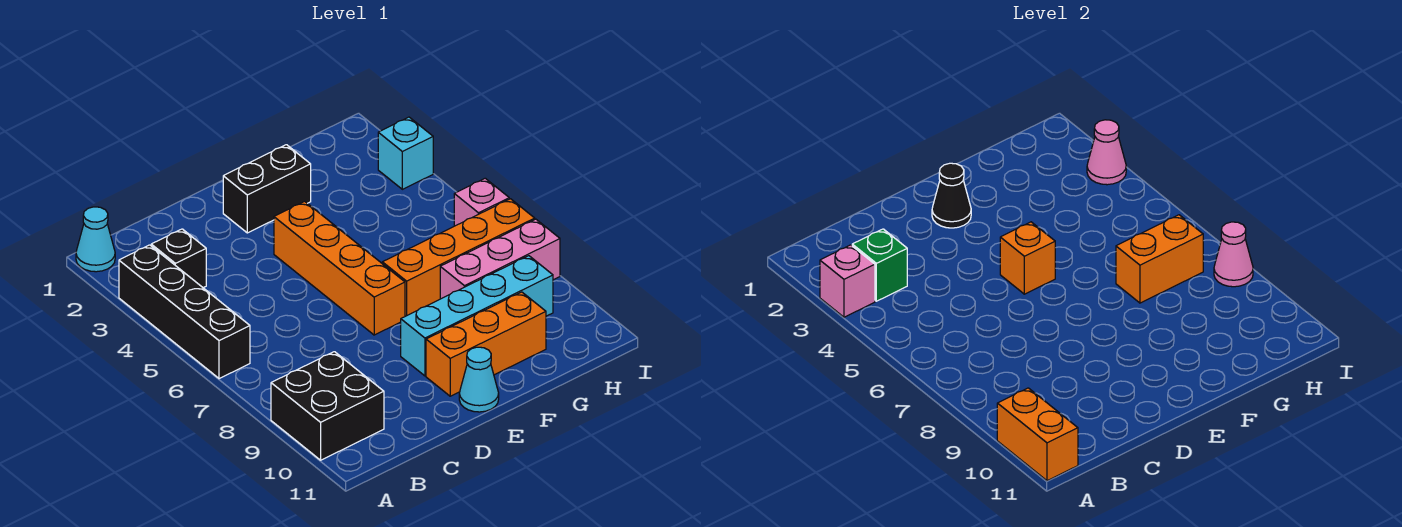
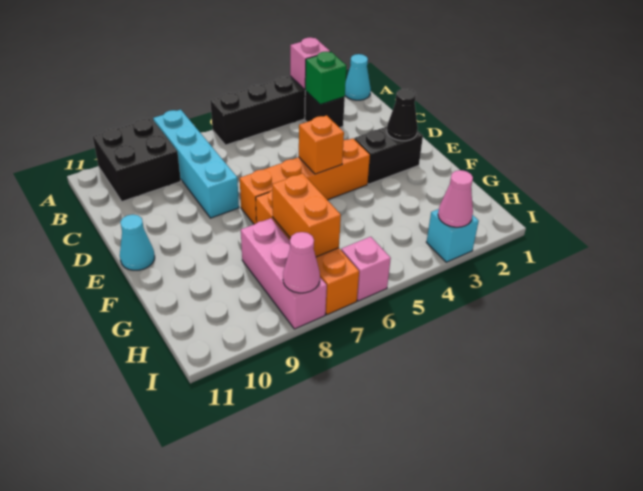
orange brick A10:A11 level 2 -> none
black brick E2:F2 level 1 -> black brick E2:E3 level 1
cyan brick E9:H9 level 1 -> cyan brick A8:D8 level 1
orange brick E10:G10 level 1 -> none

